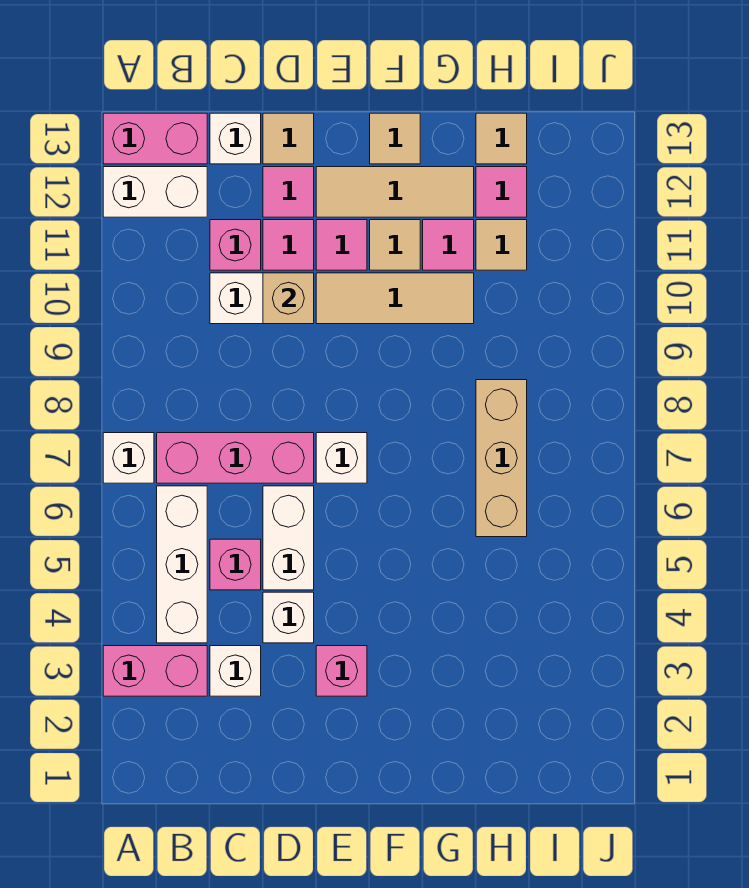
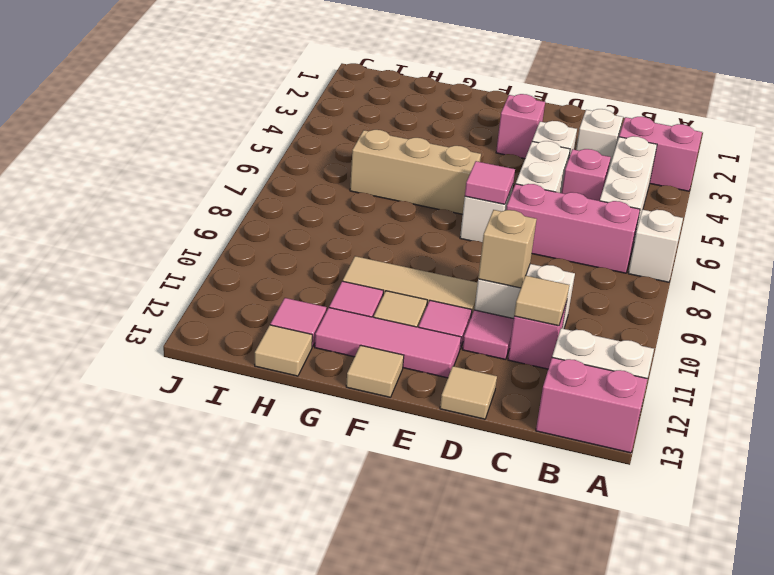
white brick C13 level 1 -> none
pink tile D12 level 1 -> pink tile E7 level 2
tan tile E12:G12 level 1 -> pink tile E12:G12 level 1
tan brick H6:H8 level 1 -> tan brick F6:H6 level 1
tan tile H11 level 1 -> tan tile C11 level 2

